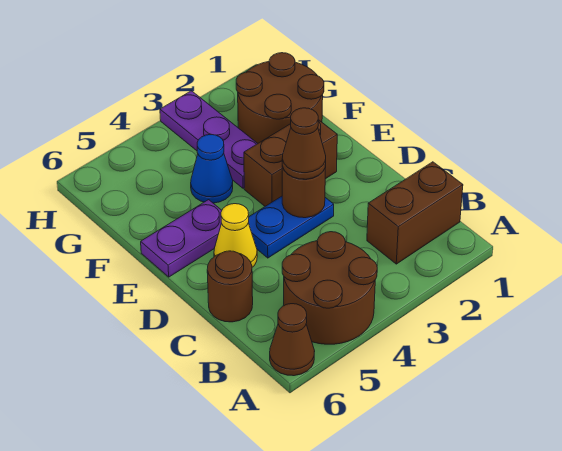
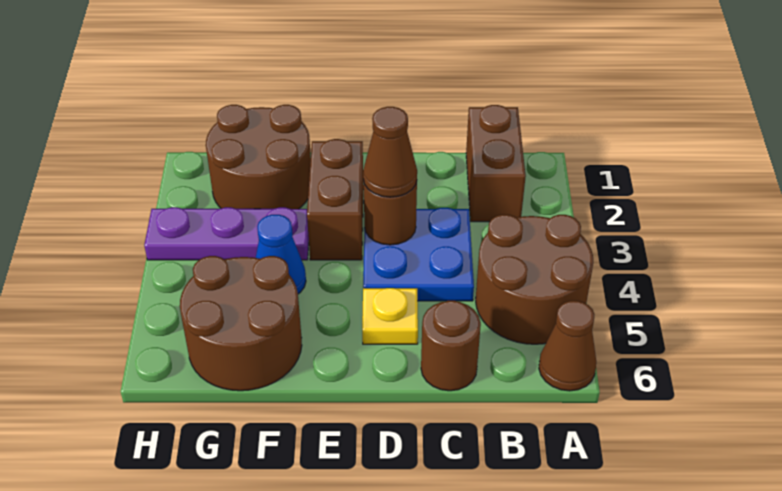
blue plate D3:D4 level 1 -> blue plate C3:D4 level 1
yellow cone D5 level 1 -> yellow plate D5 level 1
purple plate E5:E6 level 1 -> none
none -> brown round brick F5:G6 level 1

